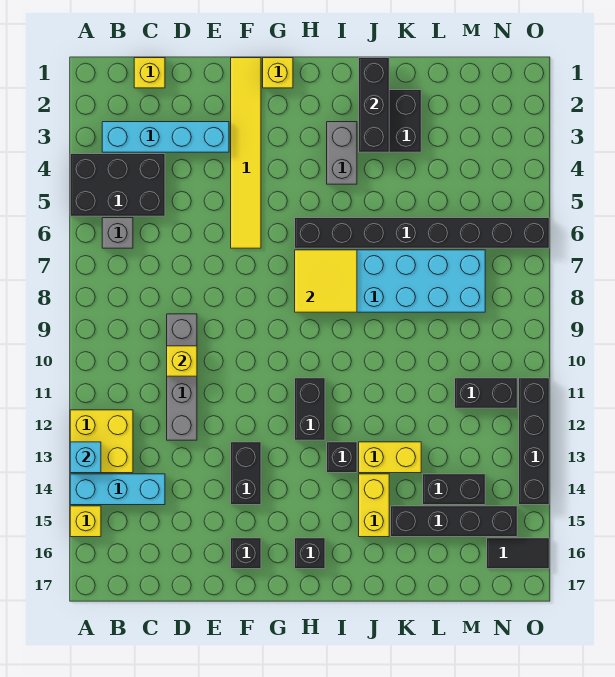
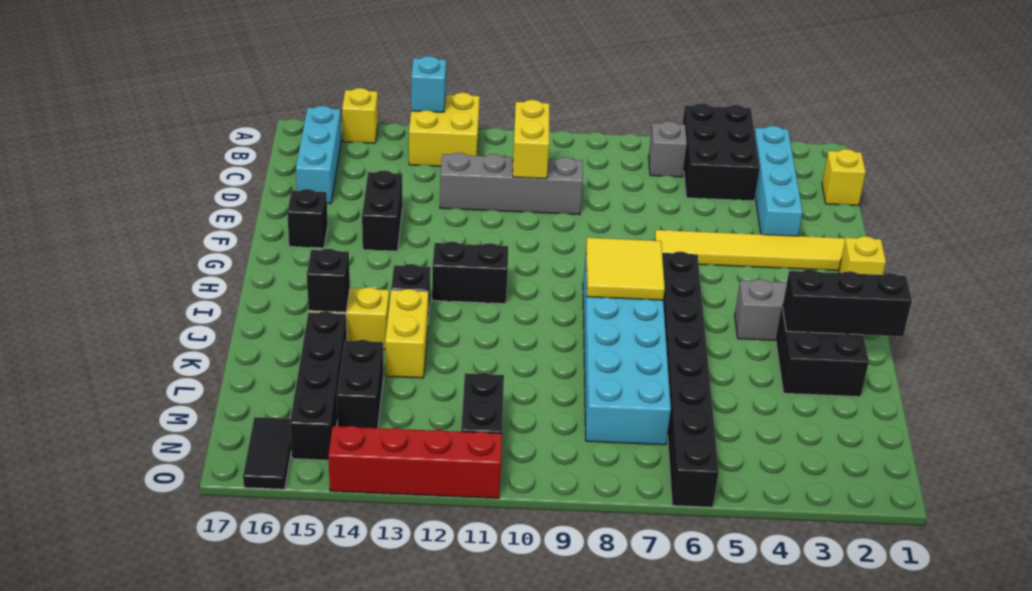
cyan brick A14:C14 level 1 -> cyan brick B16:D16 level 1
yellow brick D10 level 2 -> yellow brick C10:D10 level 2
black brick F13:F14 level 1 -> black brick E14:F14 level 1
black brick H16 level 1 -> black brick J15 level 2
black brick O11:O14 level 1 -> red brick O11:O14 level 1

